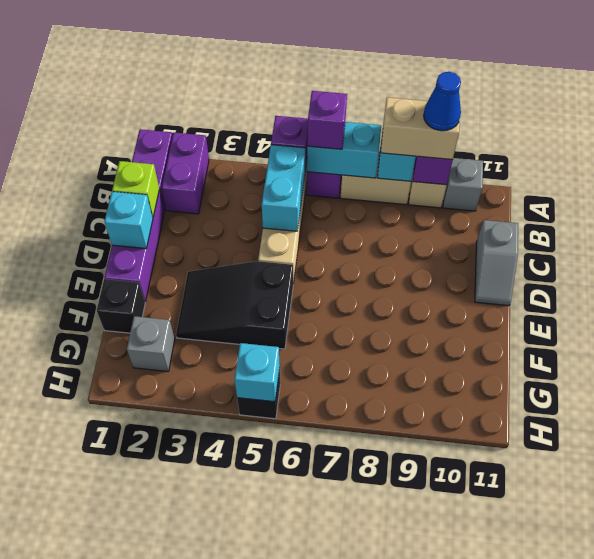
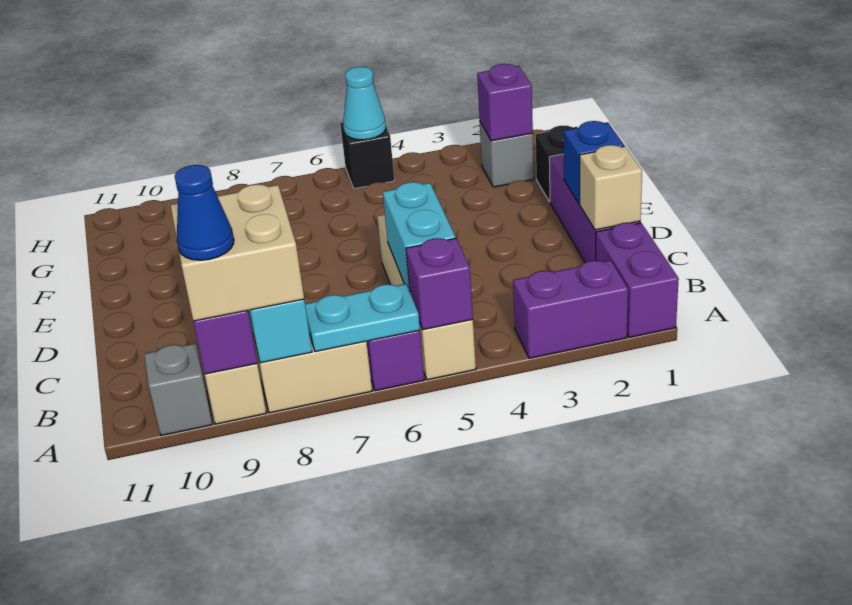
purple brick A2:B2 level 1 -> purple brick A2:A3 level 1
cyan brick A6:A7 level 2 -> cyan plate A6:A7 level 2
purple brick A6 level 3 -> purple brick G2 level 2
tan brick A8:A9 level 3 -> tan brick A8:B9 level 3
lime brick C1 level 2 -> tan brick C1 level 2
grey slope C11:D11 level 1 top C -> none
cyan brick D1 level 2 -> blue brick D1 level 2
black slope E3:F5 level 1 top 5 -> none
cyan brick H5 level 2 -> cyan cone H5 level 2

